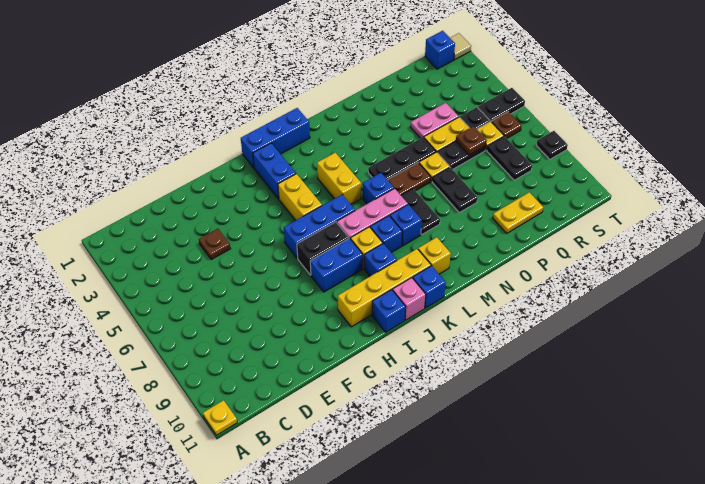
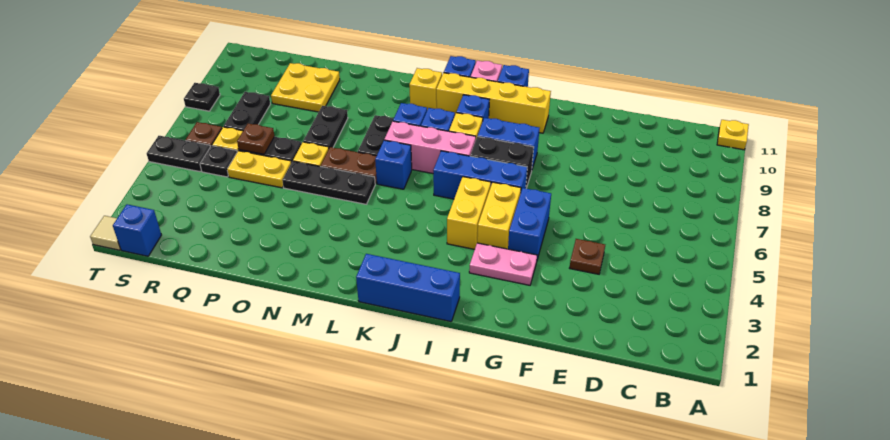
blue brick I2:I3 level 1 -> blue brick G4:G5 level 1
yellow brick K4:K5 level 1 -> yellow brick H4:H5 level 1
pink plate P4:Q4 level 1 -> pink plate G3:H3 level 1
yellow plate P10:Q10 level 1 -> yellow plate P9:Q10 level 1

